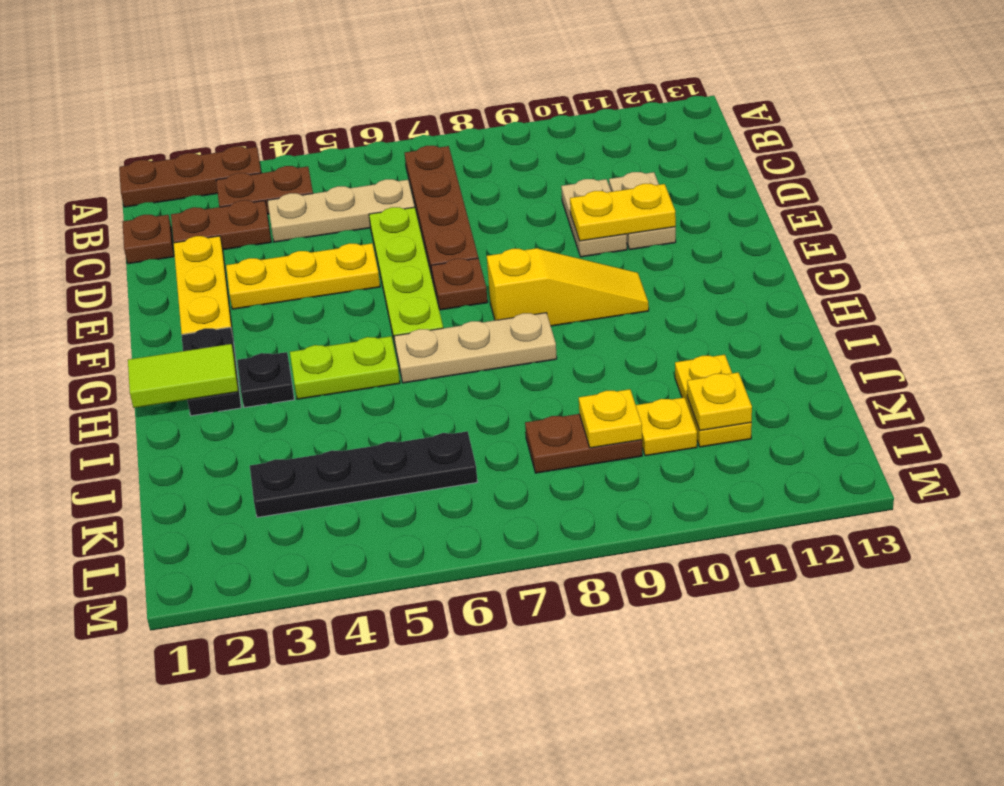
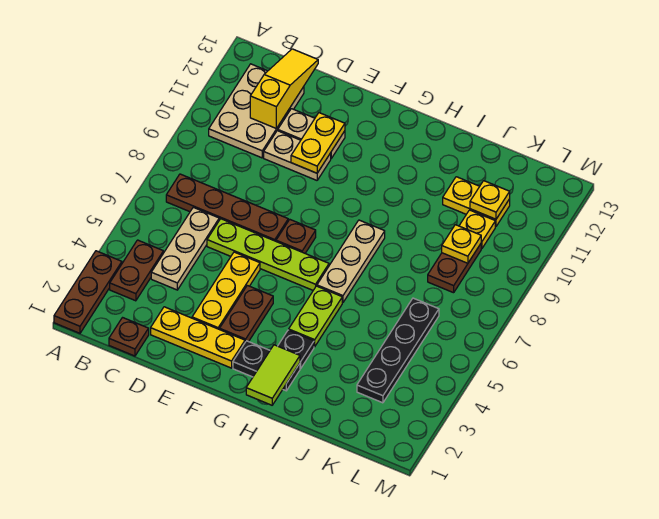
none -> tan plate B10:C12 level 1
brown plate C2:C3 level 1 -> brown plate F3:F4 level 1
yellow slope G8:G10 level 1 top 8 -> yellow slope C11:C13 level 2 top 11

